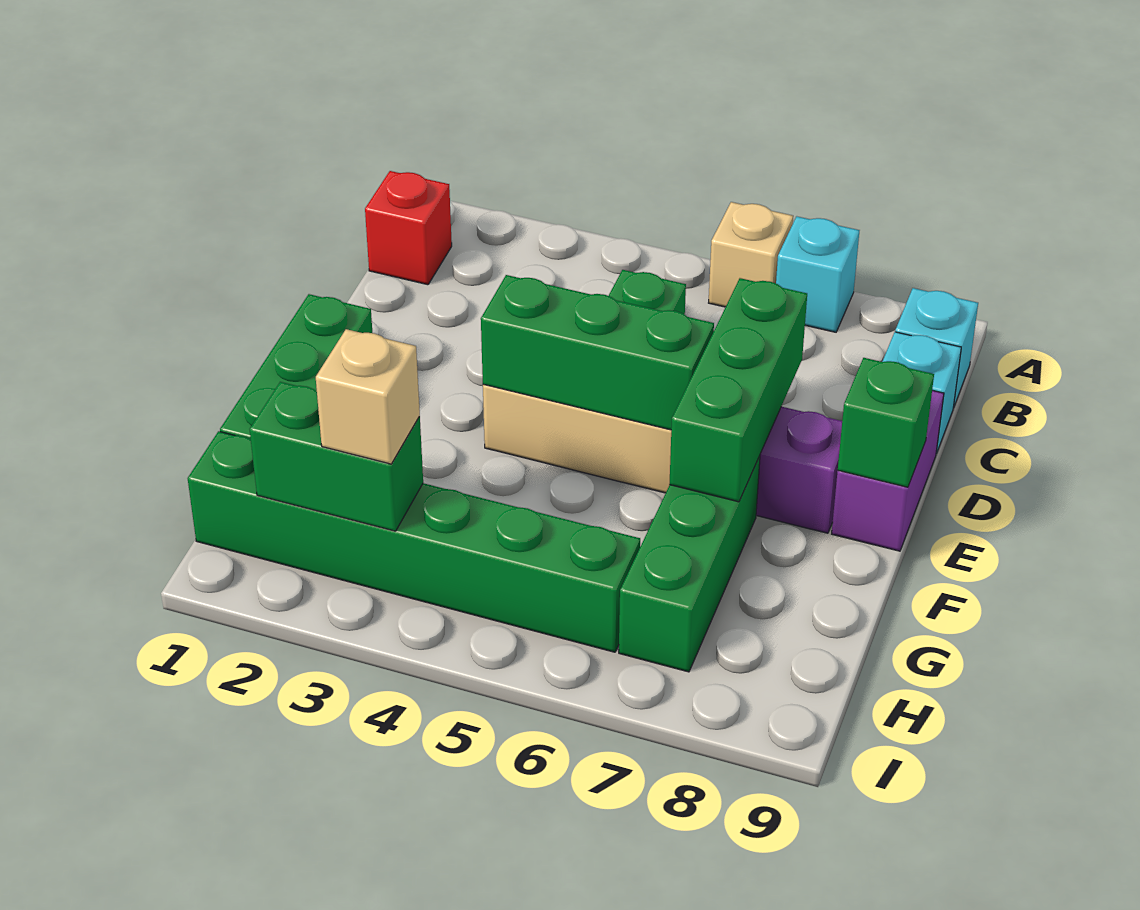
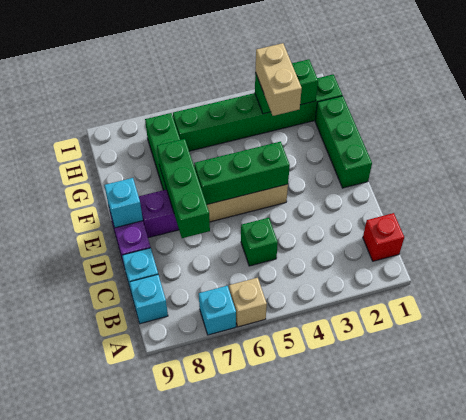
green brick E9 level 2 -> cyan brick E9 level 2
tan brick H3 level 3 -> tan brick G3:H3 level 3

